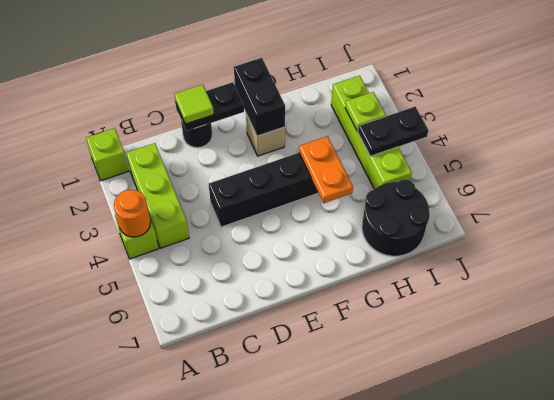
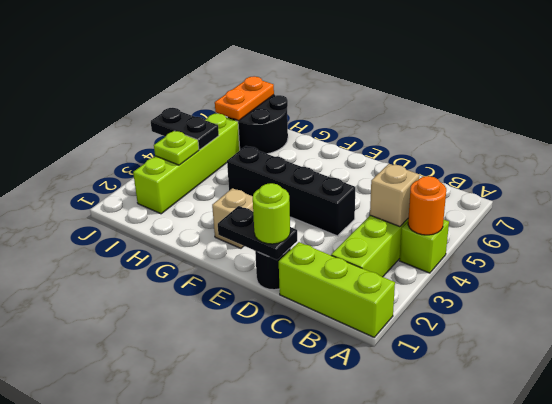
lime brick A1 level 1 -> lime brick A1:C1 level 1
none -> tan brick B4 level 2
lime tile D1 level 3 -> lime round brick D1 level 3
black brick F1:F2 level 2 -> none
orange plate G4:G5 level 2 -> orange plate I6:I7 level 2

